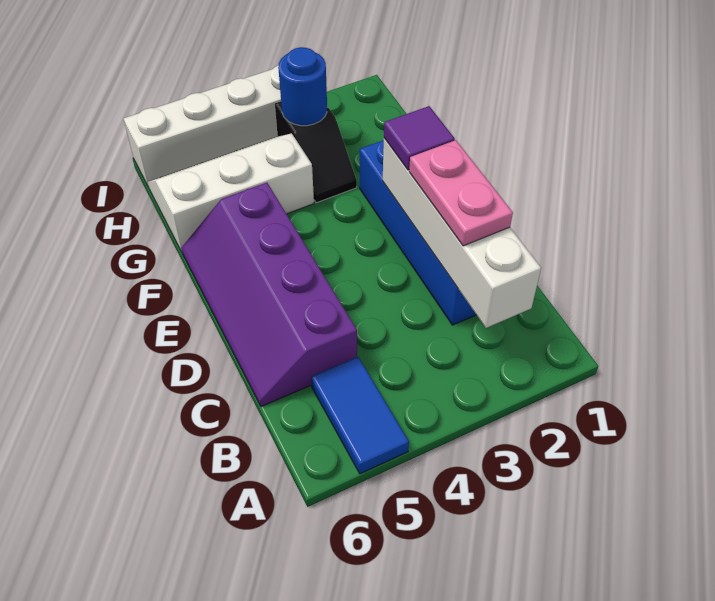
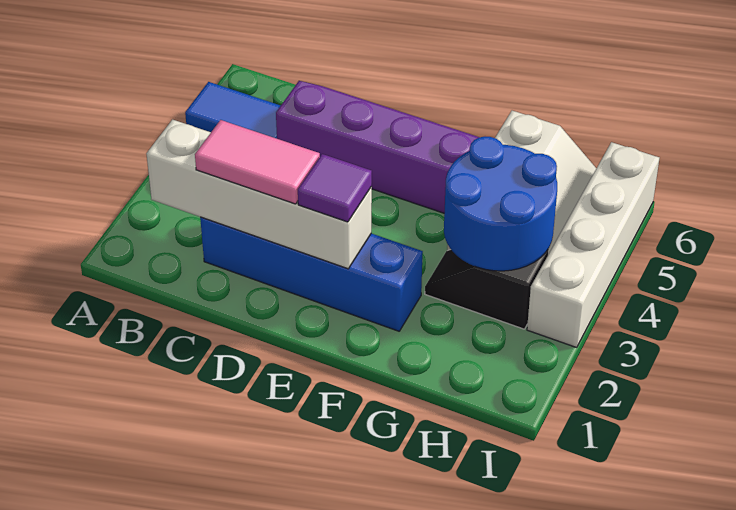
pink plate C2:D2 level 3 -> pink tile C2:D2 level 3
blue round brick H3 level 2 -> blue round brick G3:H4 level 2

